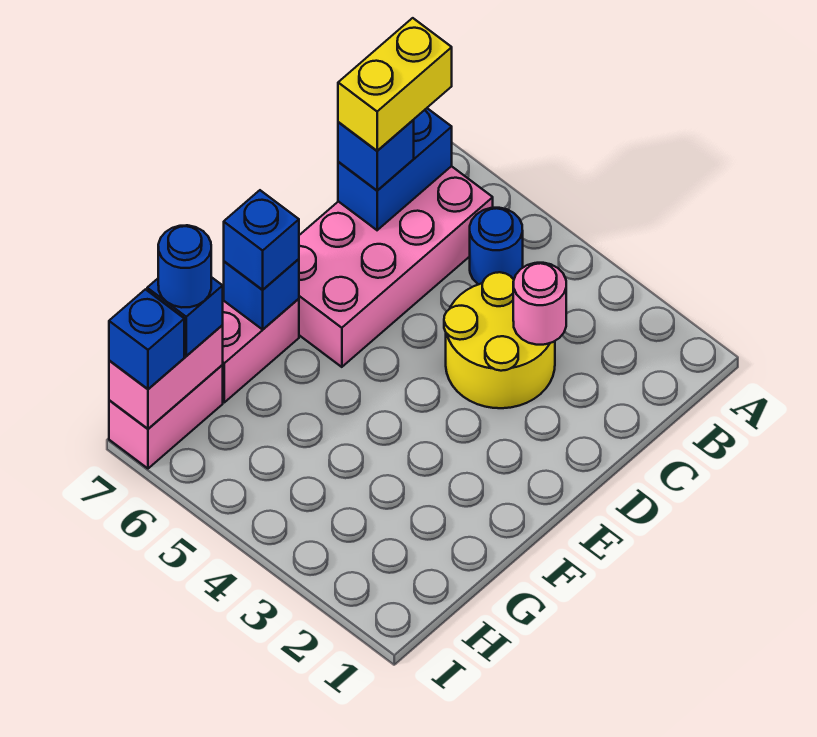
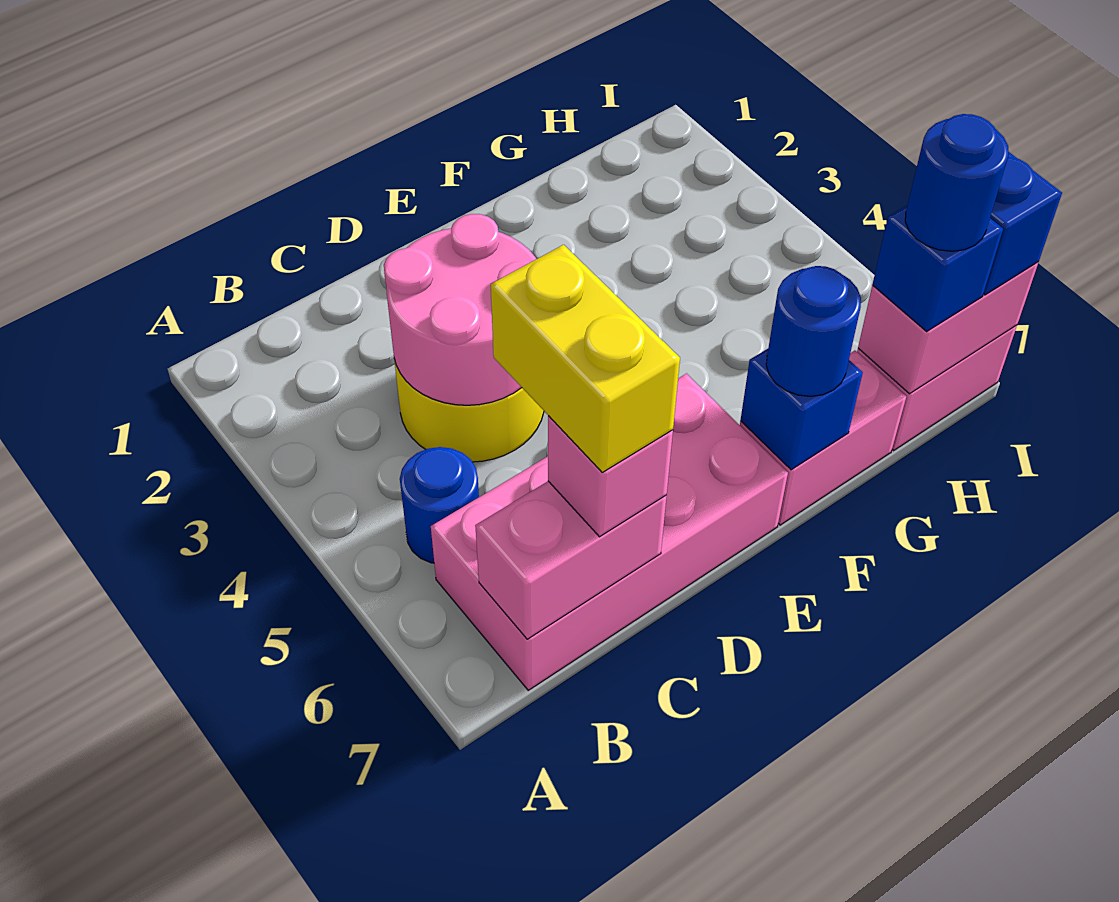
blue brick B7:C7 level 2 -> pink brick B7:C7 level 2
yellow brick B7:C7 level 4 -> yellow brick C6:C7 level 4
pink round brick C3 level 2 -> pink round brick C3:D4 level 2
blue brick C7 level 3 -> pink brick C7 level 3
blue brick F7 level 3 -> blue round brick F7 level 3

